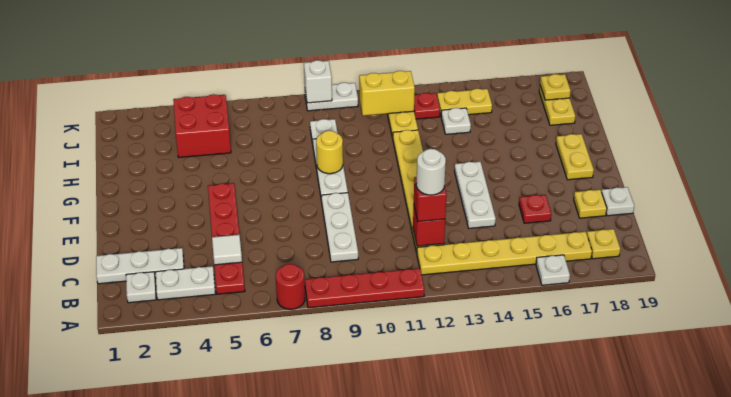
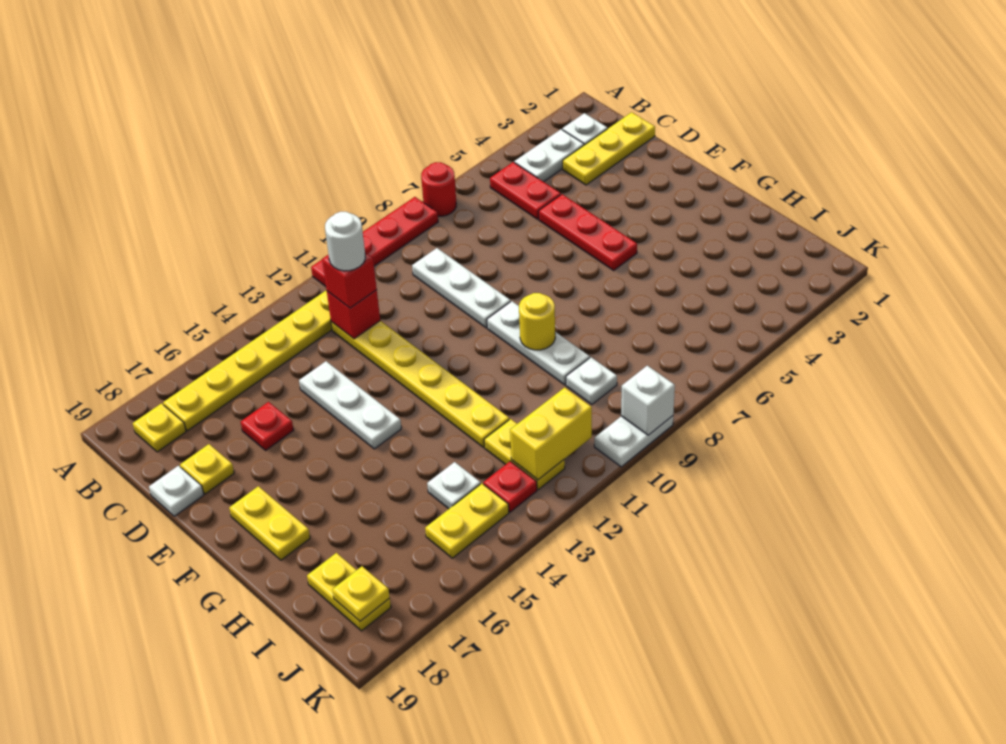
white plate A16 level 1 -> none
white plate C1:C3 level 1 -> yellow plate C1:C3 level 1
white tile C5 level 2 -> none
red brick I4:J5 level 1 -> none

